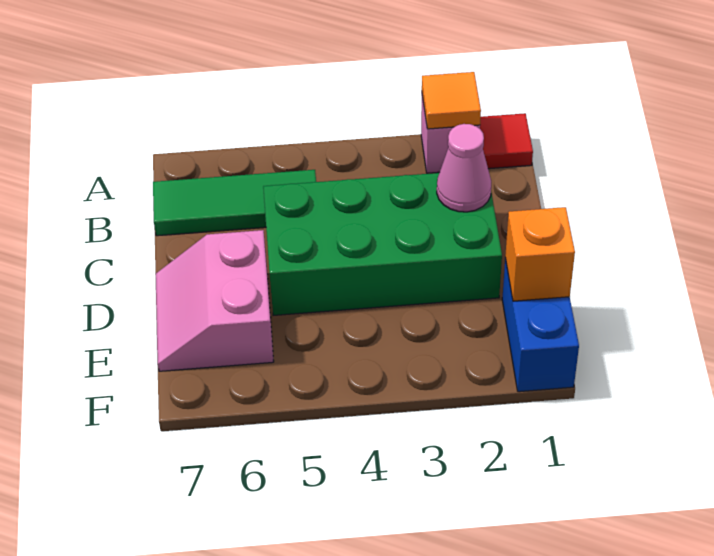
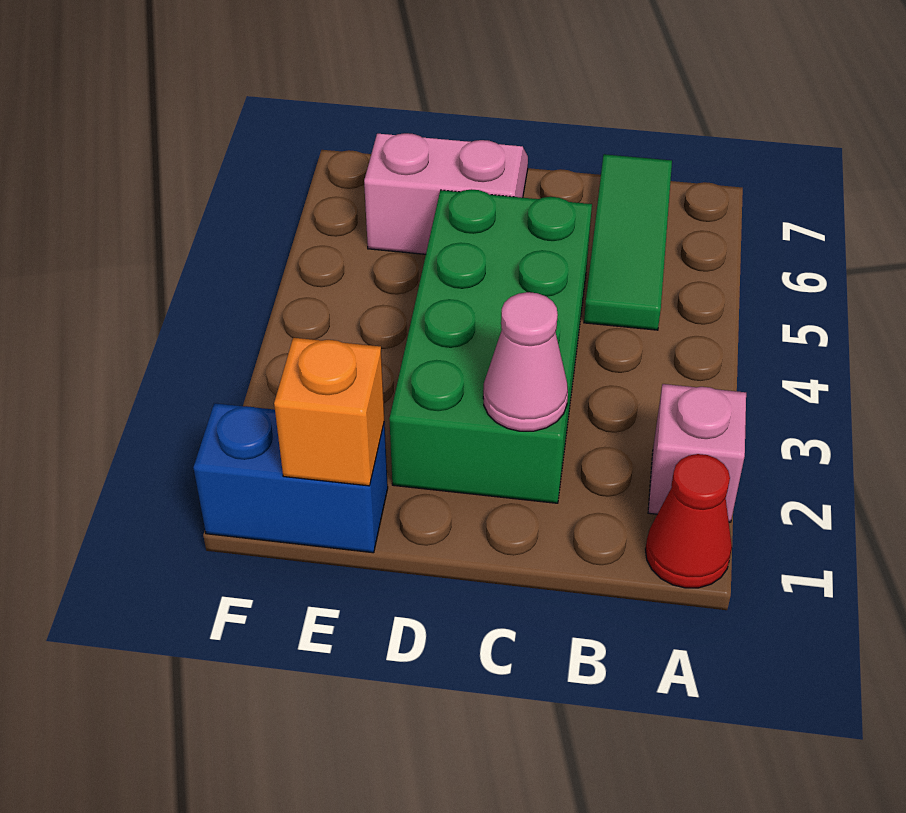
red tile A1 level 1 -> red cone A1 level 1
orange tile A2 level 2 -> none

